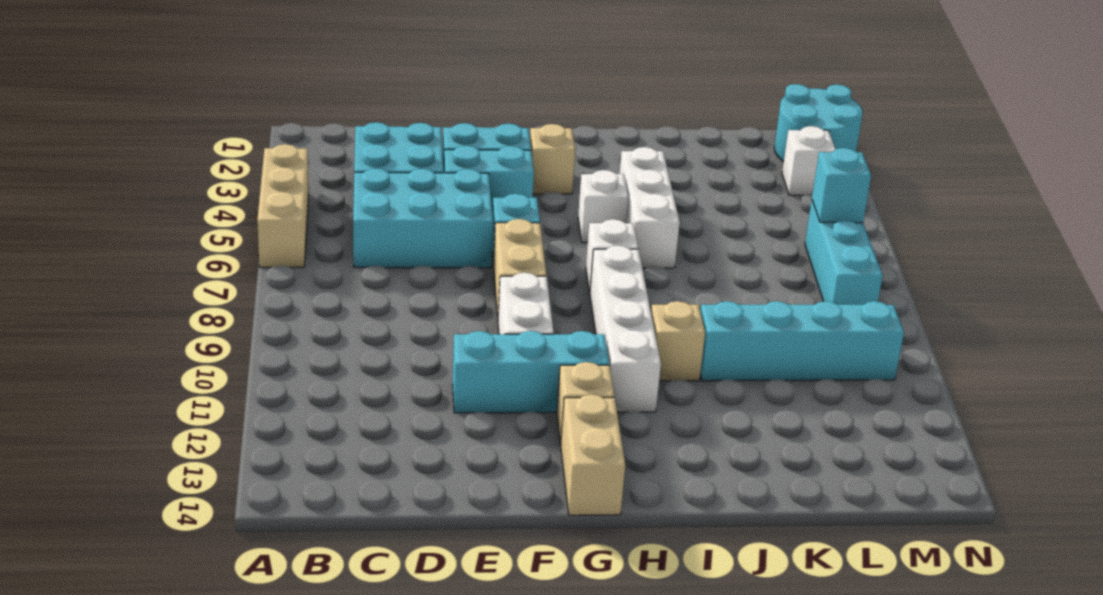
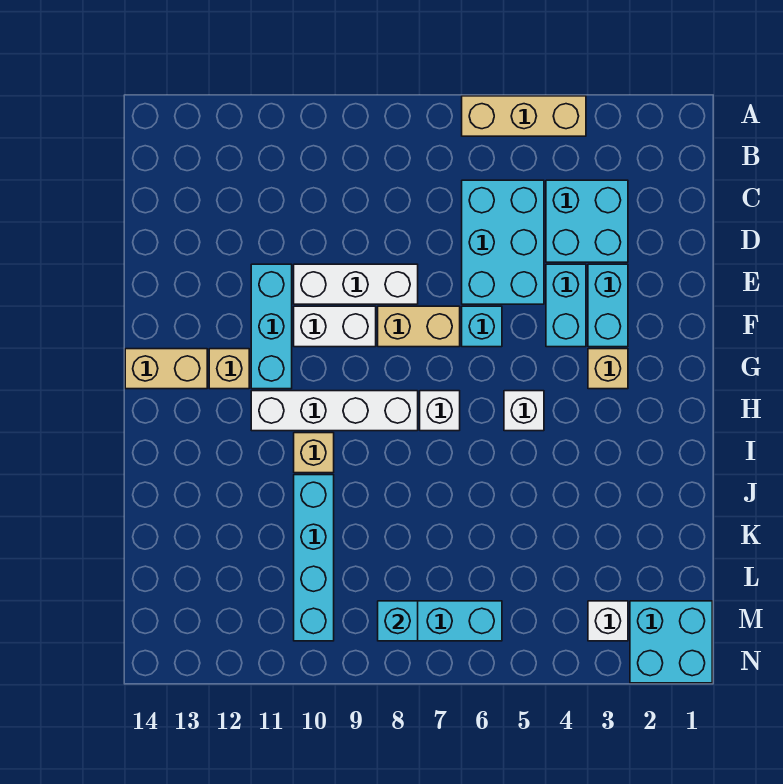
white brick I4:I6 level 1 -> white brick E8:E10 level 1
cyan round brick M1:N2 level 1 -> cyan brick M1:N2 level 1
cyan brick M6 level 2 -> cyan brick M8 level 2

